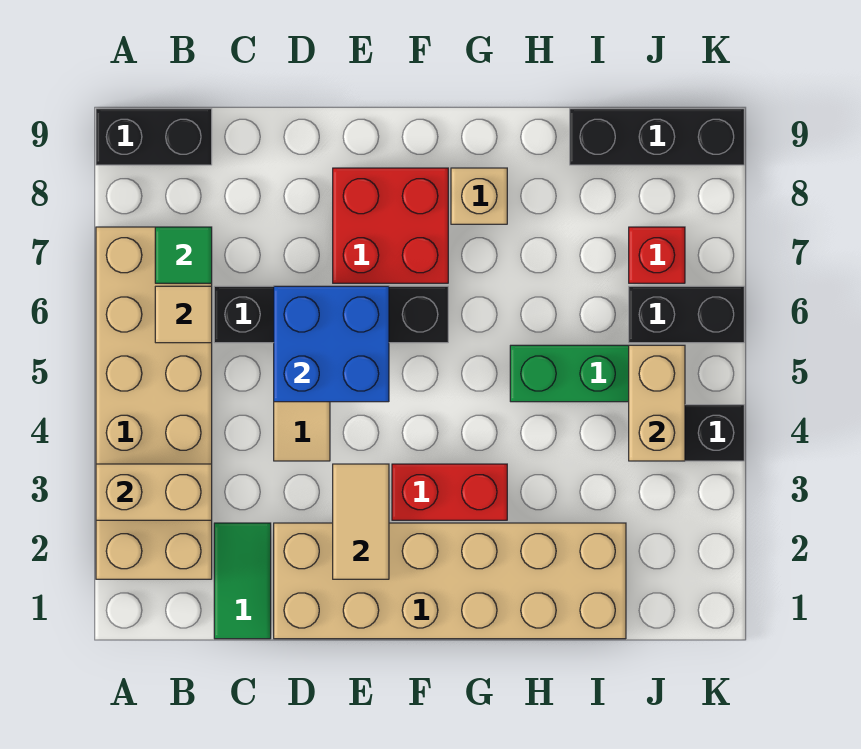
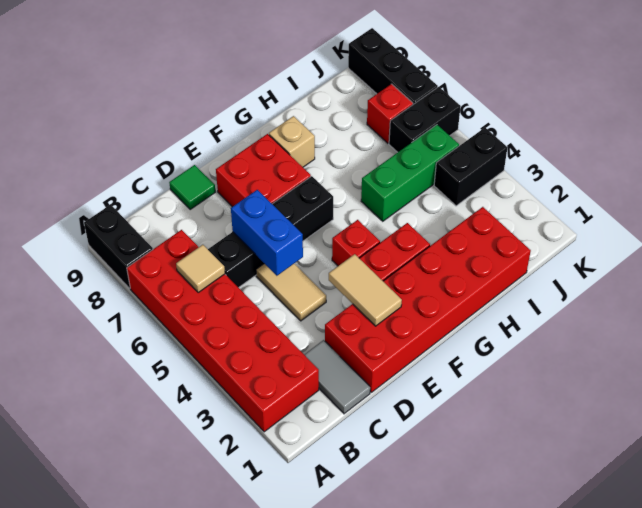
tan brick A2:B7 level 1 -> red brick A2:B7 level 1
tan brick A3:B3 level 2 -> none
black brick A9:B9 level 1 -> black brick A8:A9 level 1
green tile B7 level 2 -> green tile D9 level 1
green tile C1:C2 level 1 -> grey tile C1:C2 level 1
tan brick D1:I2 level 1 -> red brick D1:I2 level 1
blue brick D5:E6 level 2 -> blue brick D5:D6 level 2
none -> red brick F4 level 1
black brick I9:K9 level 1 -> black brick K7:K9 level 1
tan brick J4:J5 level 2 -> none

